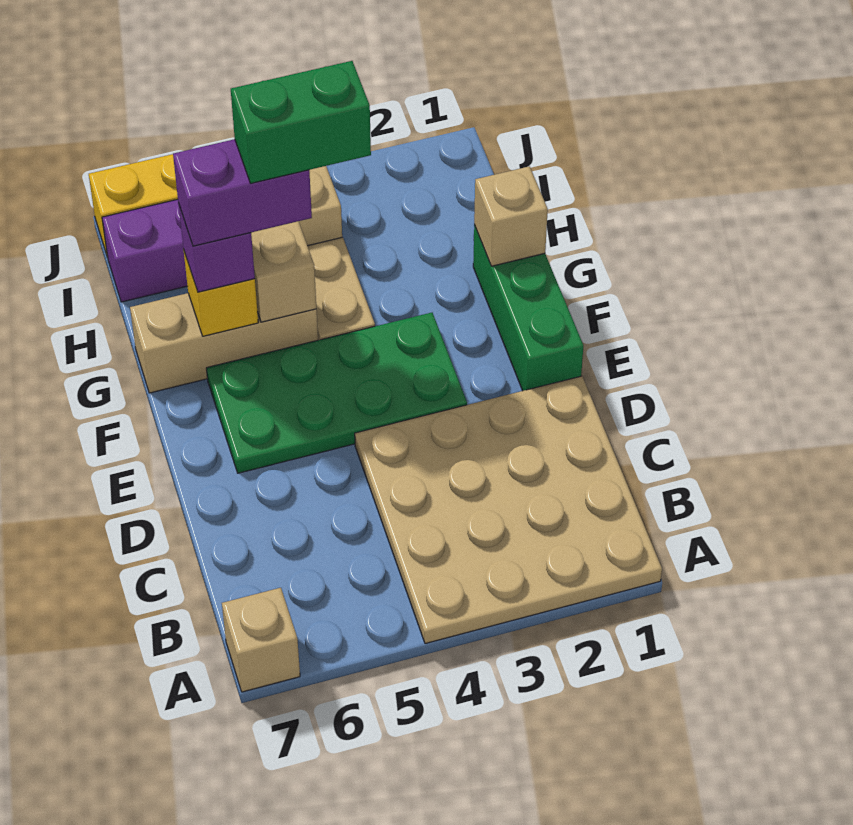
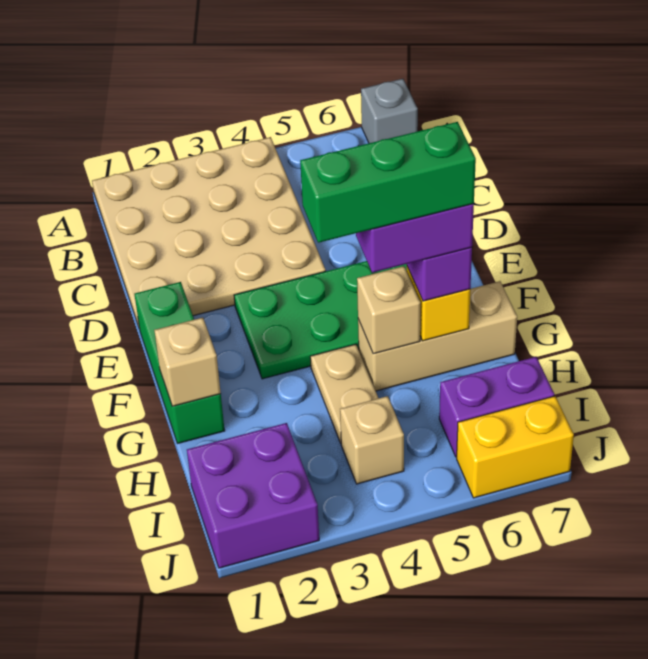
tan brick A7 level 1 -> grey brick A7 level 1
green brick G4:G5 level 5 -> green brick G4:G6 level 5
none -> purple brick I1:J2 level 1

